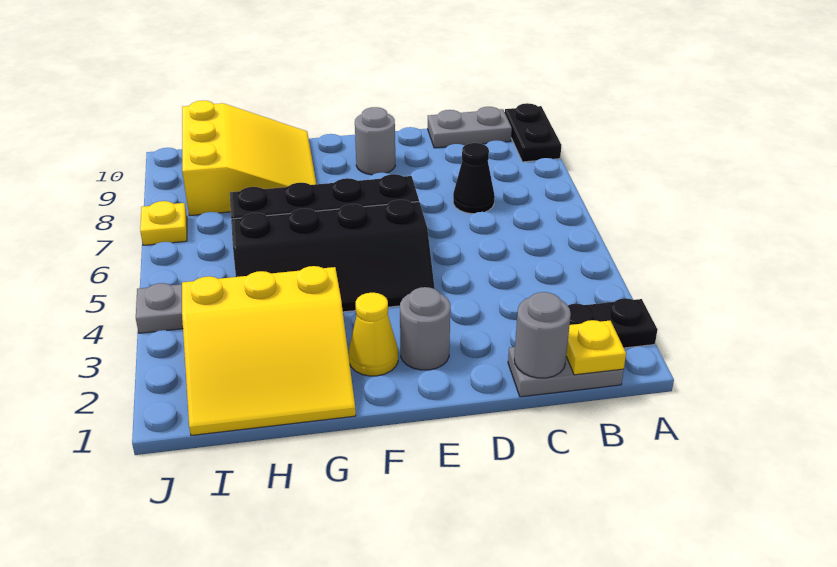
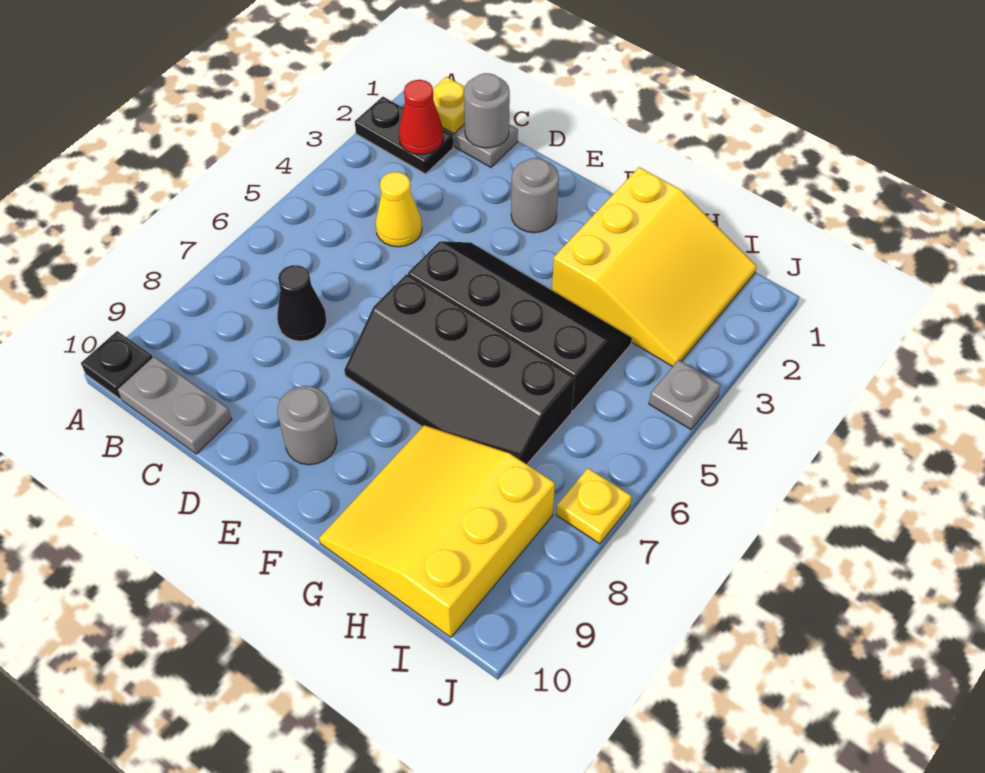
black plate A9:A10 level 1 -> black plate A10 level 1
none -> red cone B2 level 2
yellow cone F2 level 1 -> yellow cone C4 level 1
yellow slope G1:I3 level 1 top 3 -> yellow slope G1:I3 level 1 top G

